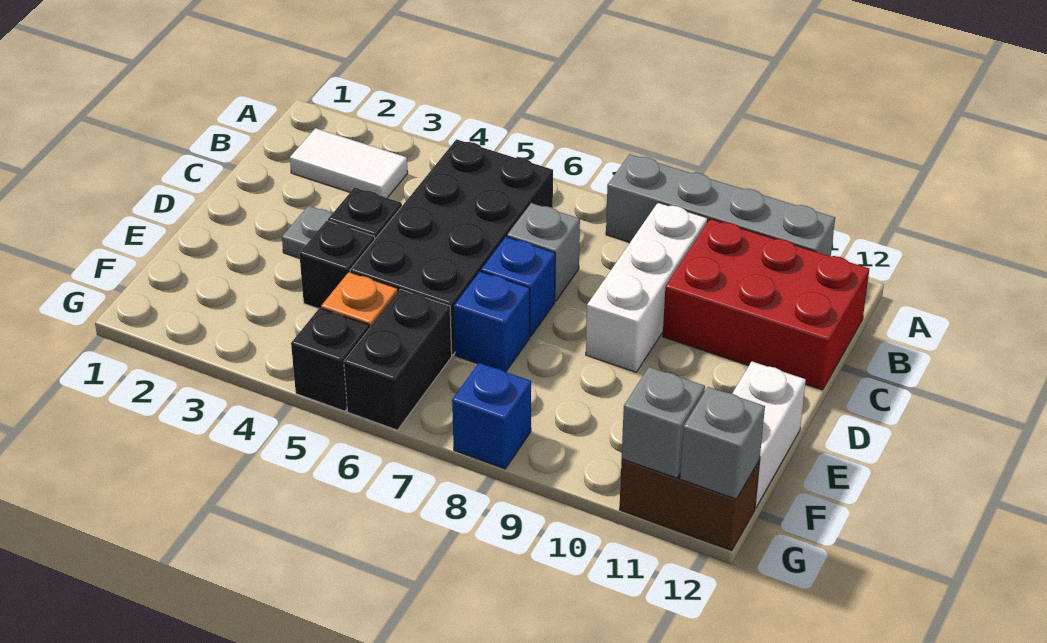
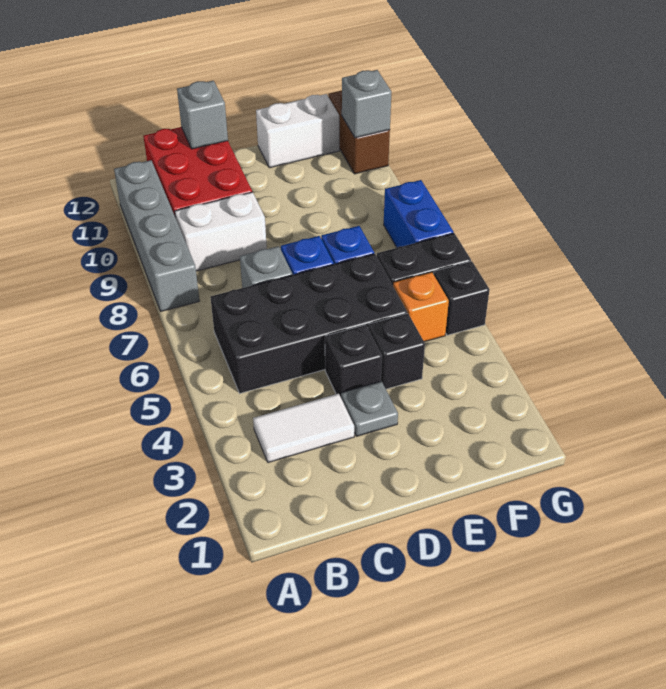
white tile B2:B3 level 1 -> white tile B3:C3 level 1
white brick B9:D9 level 1 -> white brick B9:C9 level 1
blue brick G8 level 1 -> blue brick G7:G8 level 1
grey brick G12 level 2 -> grey brick C12 level 2

